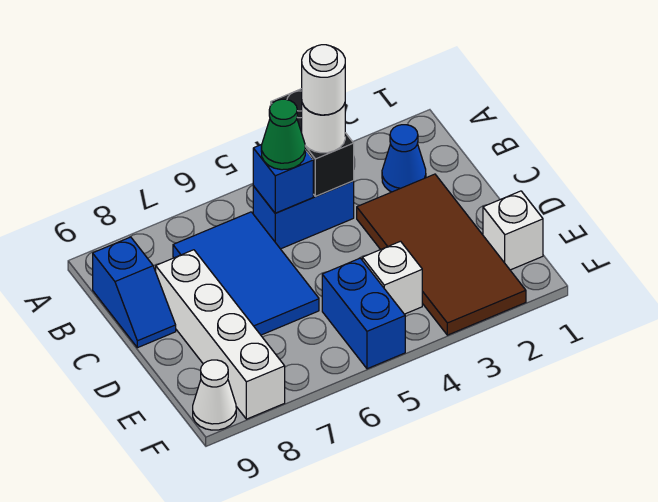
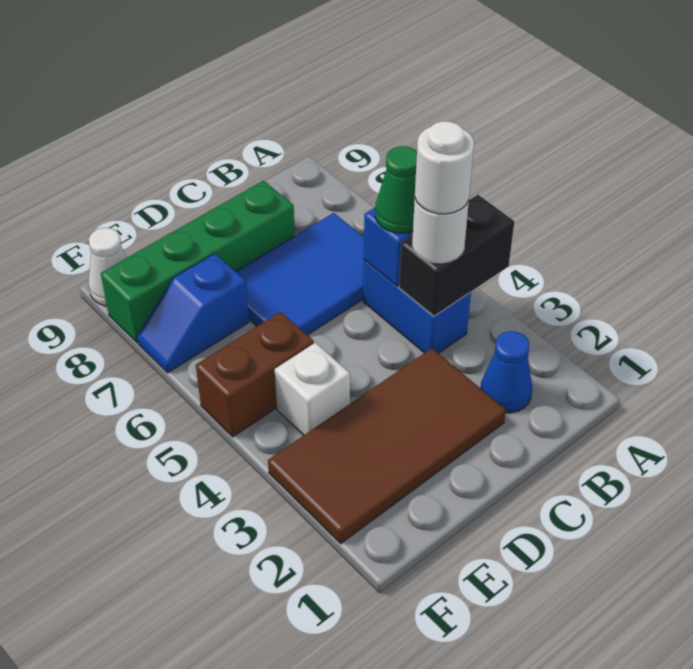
blue slope B9:C9 level 1 top B -> blue slope E7:F7 level 1 top E
white brick C8:F8 level 1 -> green brick C8:F8 level 1
white brick E1 level 1 -> none
blue brick E5:F5 level 1 -> brown brick E5:F5 level 1

